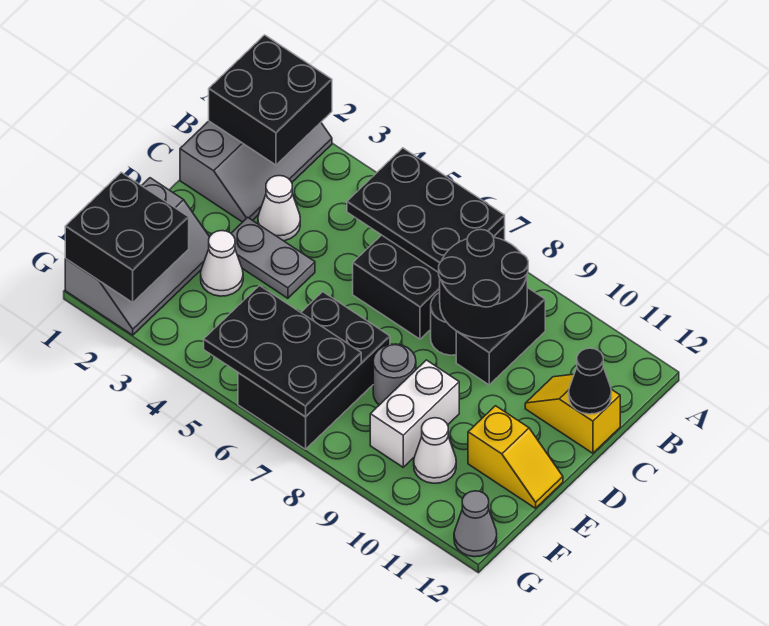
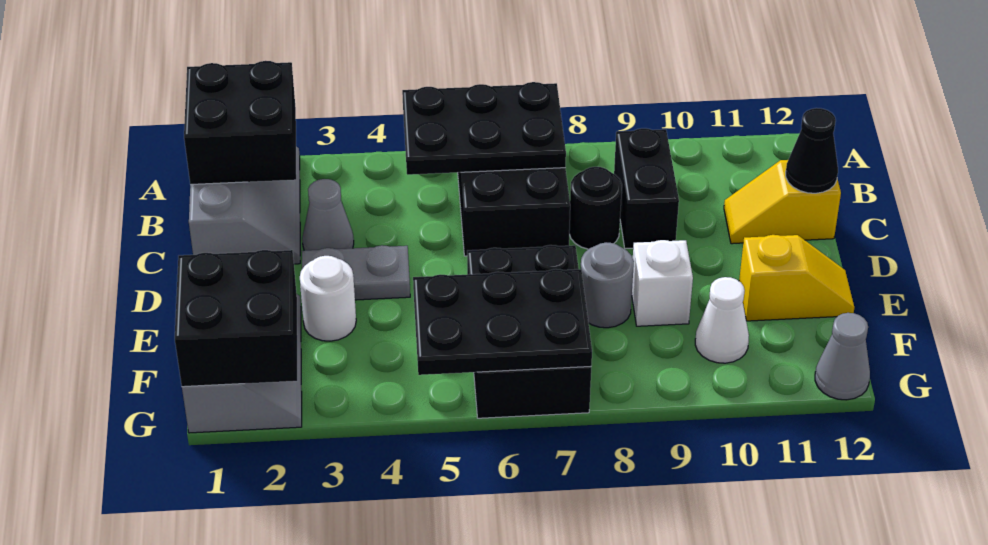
black round brick B8:C9 level 2 -> none
white cone C3 level 1 -> grey cone C3 level 1
white cone E3 level 1 -> white round brick E3 level 1
white brick E9:F9 level 1 -> white brick E9 level 1

